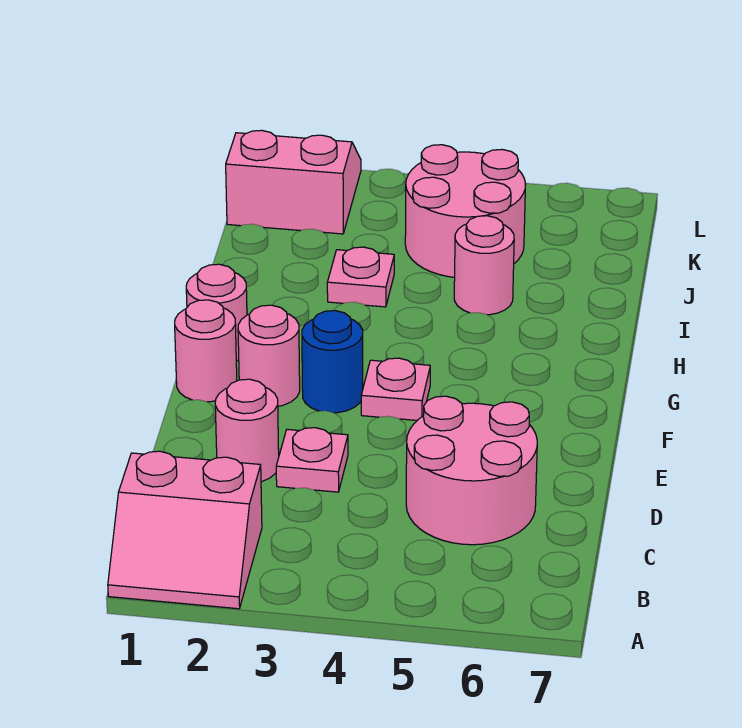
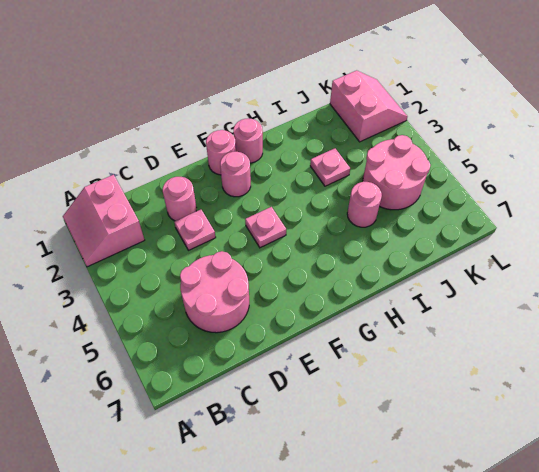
blue round brick F3 level 1 -> none

